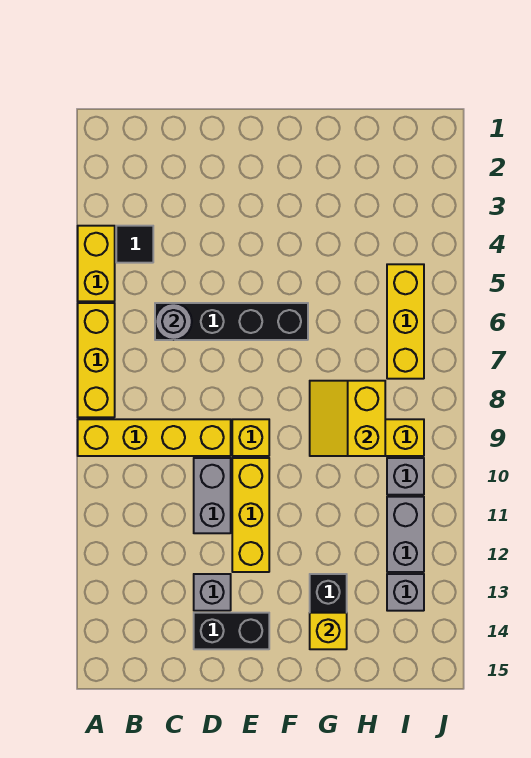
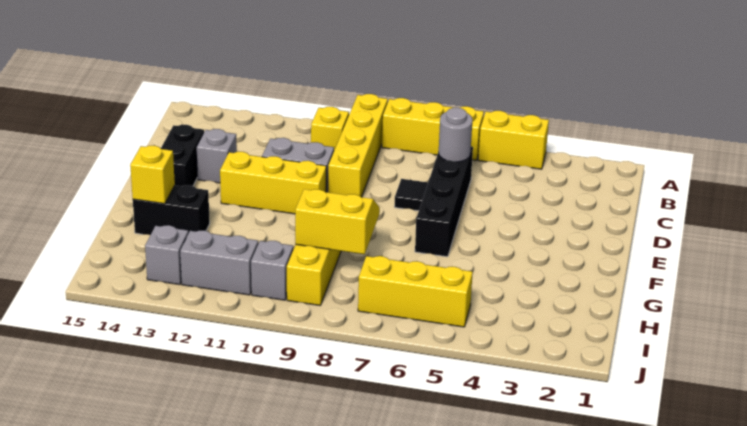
black tile B4 level 1 -> black tile D7 level 1
yellow brick E9 level 1 -> yellow brick B10 level 1

